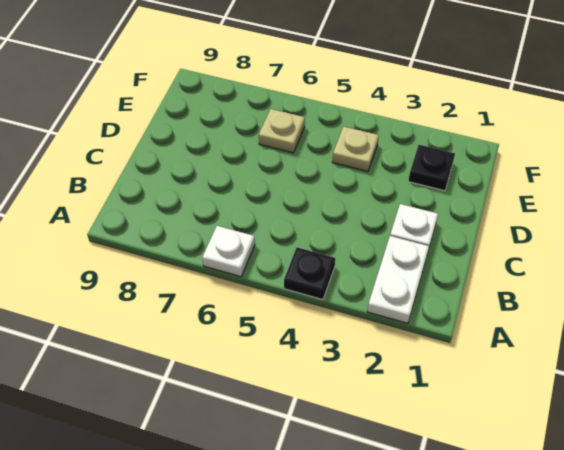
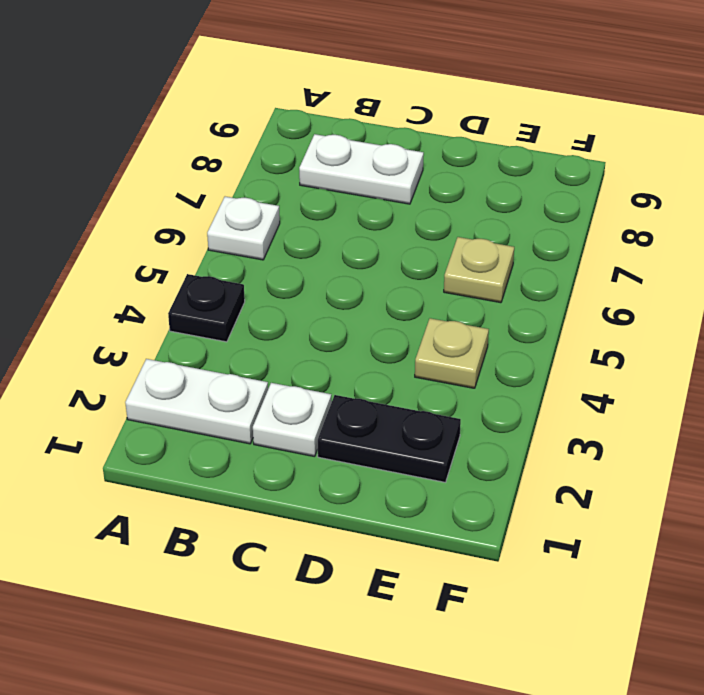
none -> white plate B8:C8 level 1
black plate E2 level 1 -> black plate D2:E2 level 1

